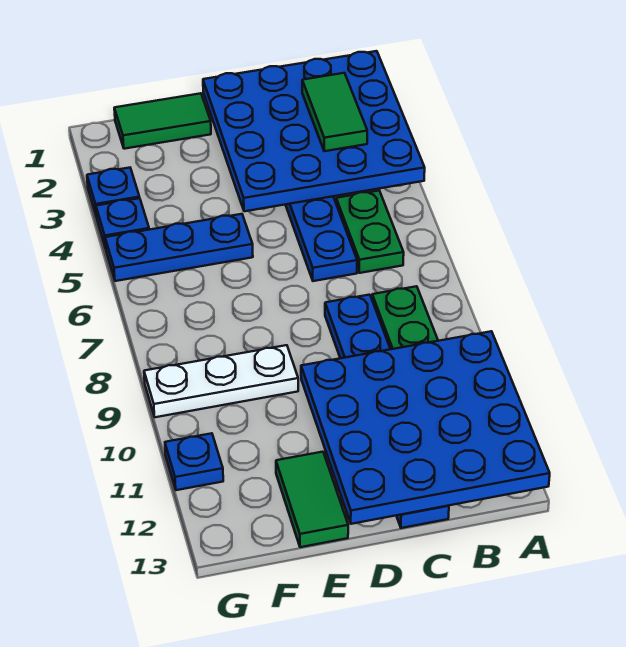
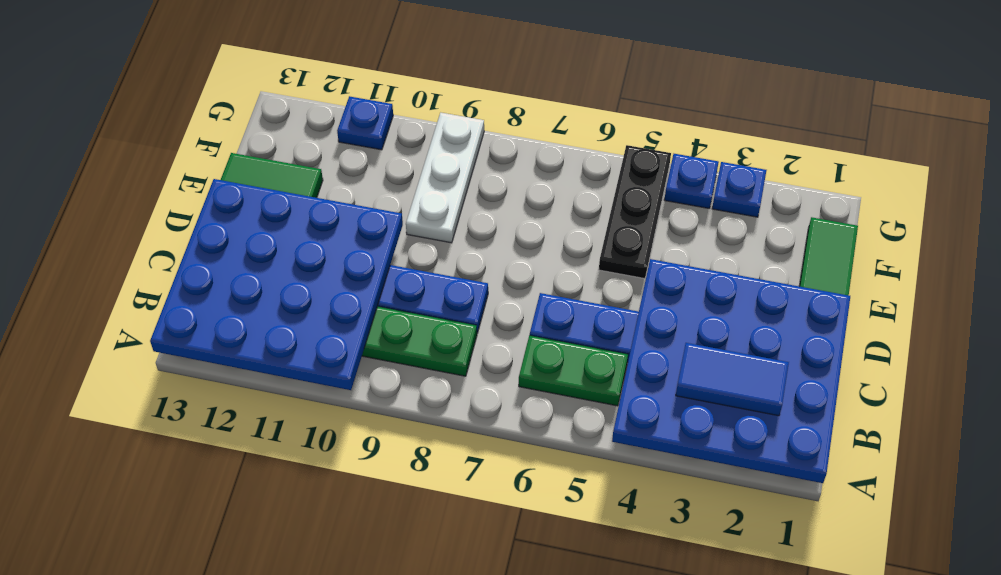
green tile B2:B3 level 3 -> blue tile B2:B3 level 3
blue plate E5:G5 level 1 -> black plate E5:G5 level 1

